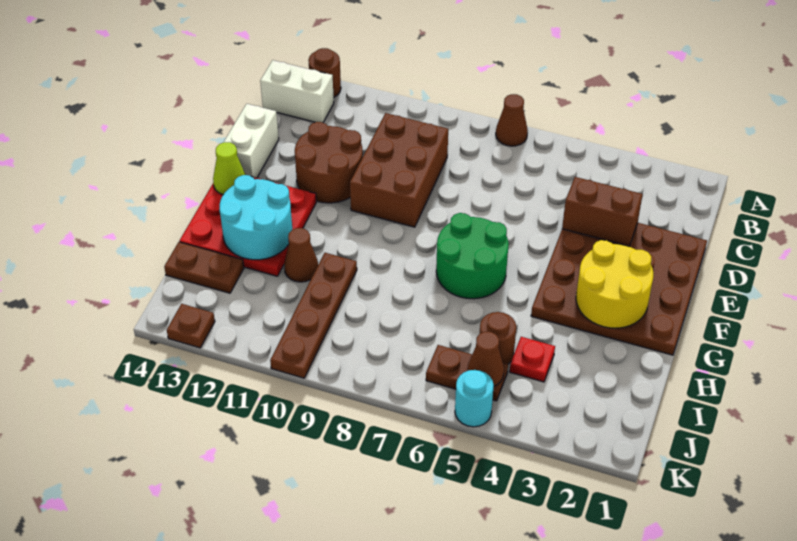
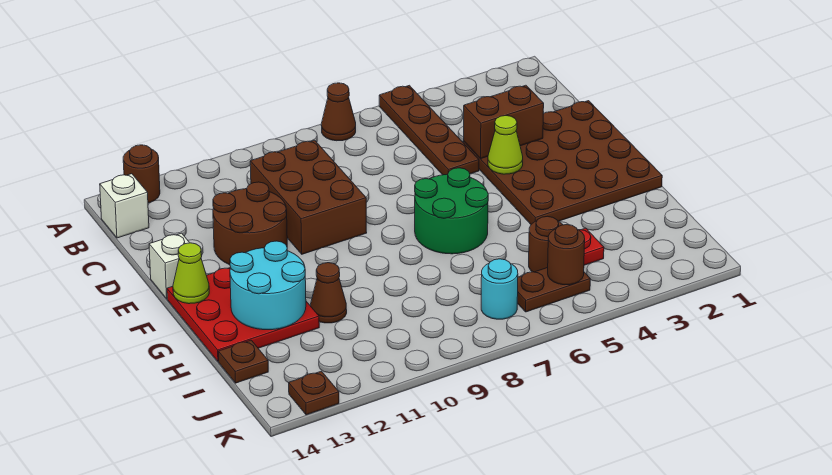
white brick B13:B14 level 1 -> white brick B14 level 1
white brick D14:E14 level 1 -> white brick E14 level 1
none -> lime cone E4 level 2
yellow round brick F2:G3 level 2 -> none
brown plate H10:K10 level 1 -> brown plate A5:D5 level 1
brown plate I13:I14 level 1 -> brown plate I14 level 1
brown cone J5 level 2 -> brown round brick J5 level 2
cyan round brick K5 level 1 -> cyan round brick J7 level 1

